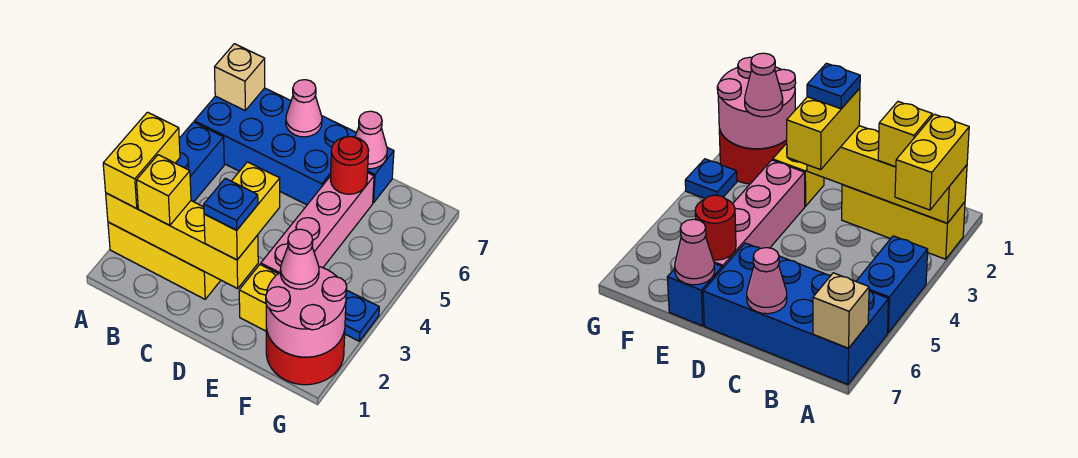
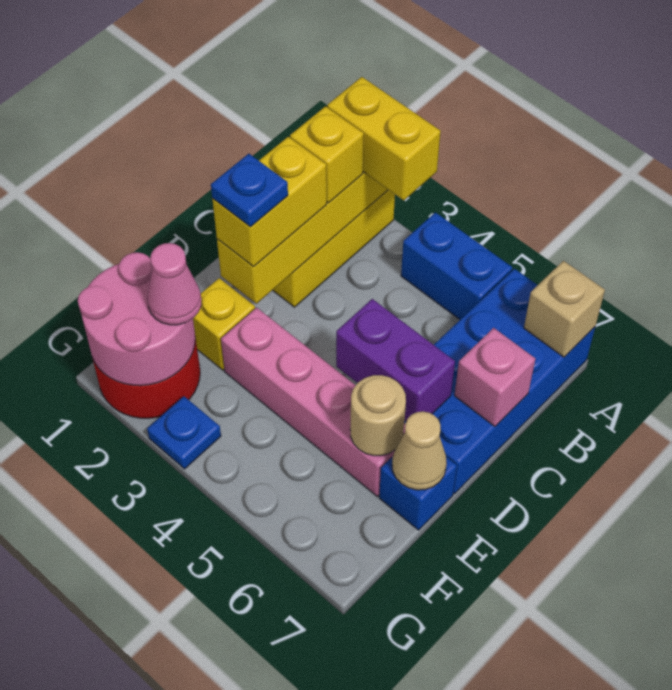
pink cone C7 level 2 -> pink brick C7 level 2
yellow brick D2:D3 level 3 -> yellow brick C2:D2 level 3
none -> purple brick D5:D6 level 2
red round brick E6 level 2 -> tan round brick E6 level 2
pink cone E7 level 2 -> tan cone E7 level 2

